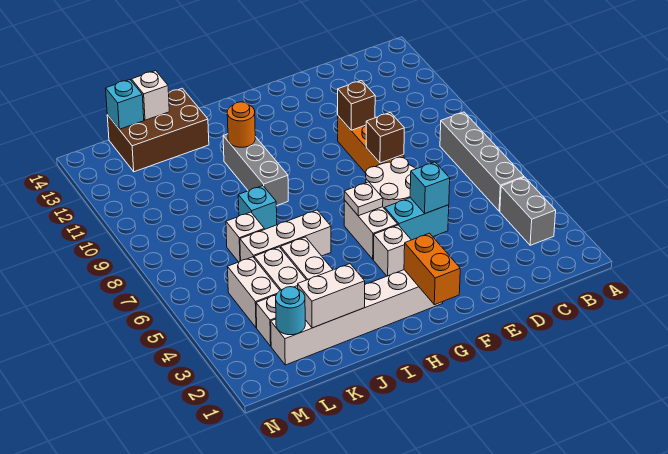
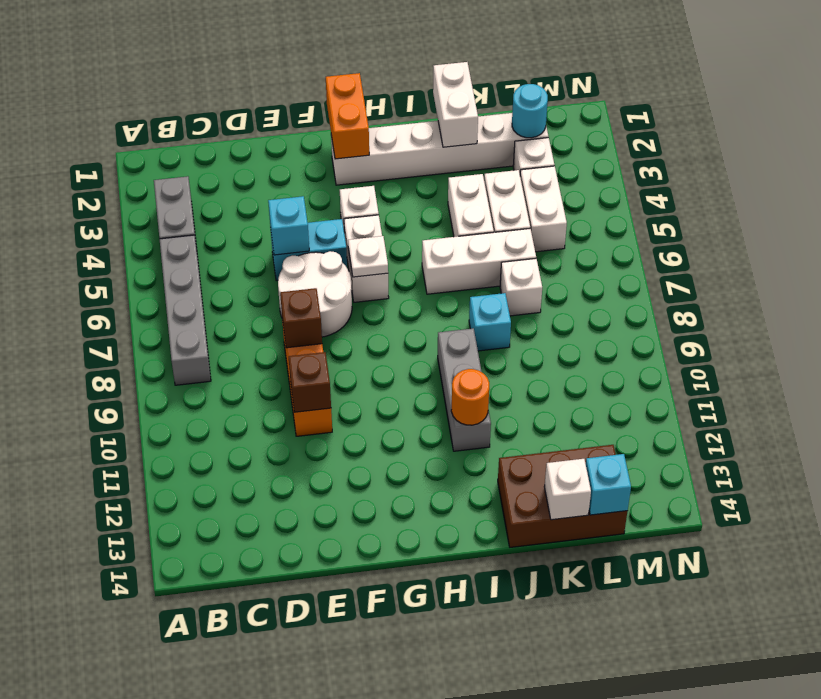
white brick J2:K2 level 2 -> white brick J1:J2 level 2

